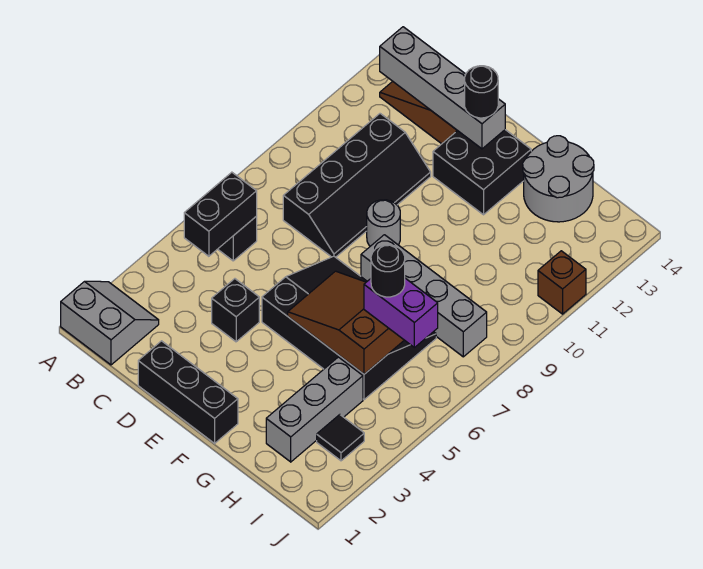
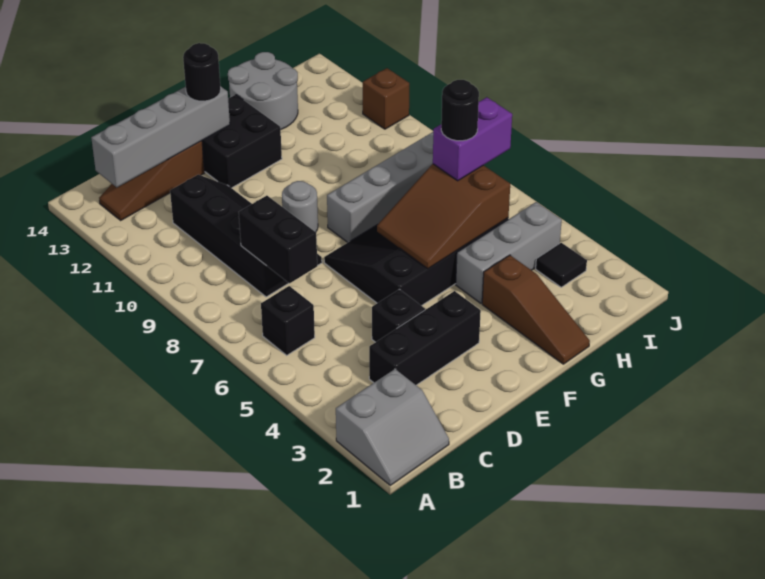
grey slope A1:B2 level 1 top 1 -> grey slope A1:B2 level 1 top 2
black brick B5:B6 level 2 -> black brick C7:C8 level 2
black brick D1:F1 level 1 -> black brick C3:E3 level 1
none -> brown slope G1:G3 level 1 top 3
grey brick H2:H4 level 1 -> grey brick G4:I4 level 1

